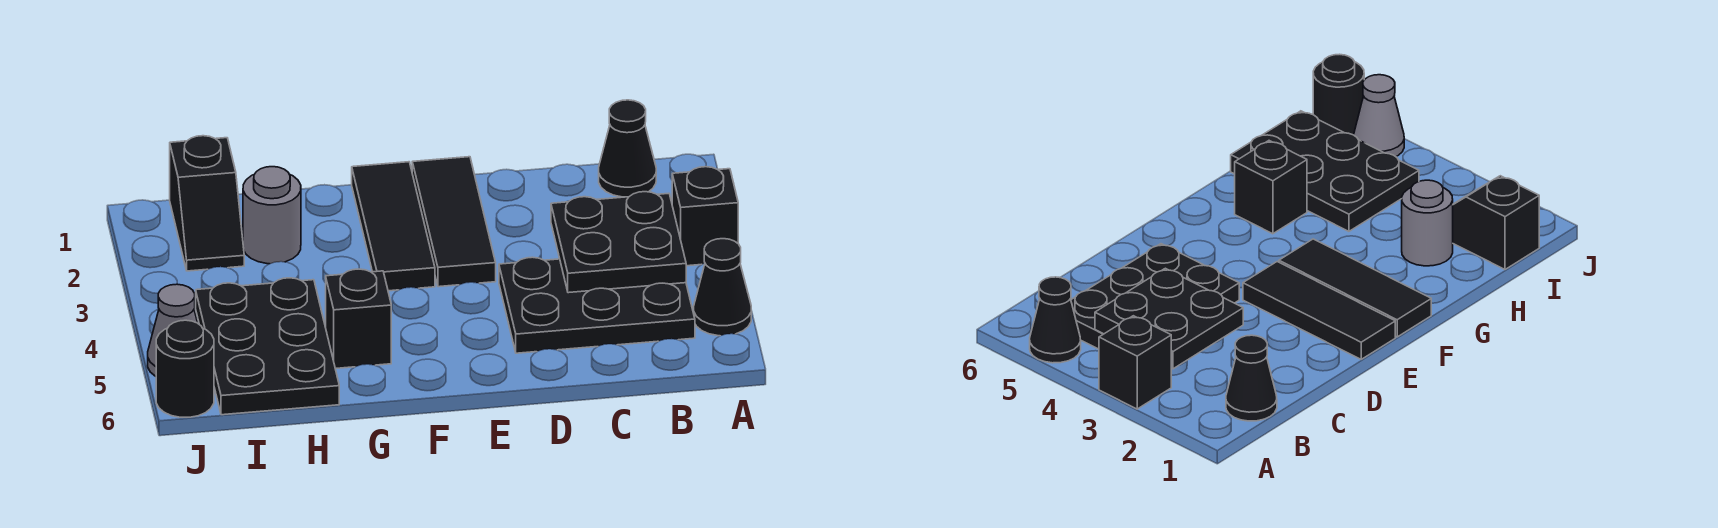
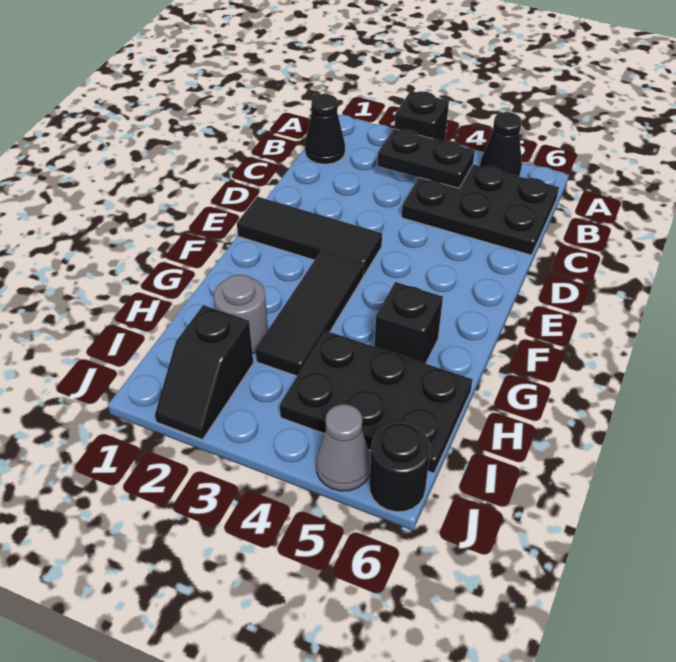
black plate B3:C4 level 2 -> black plate B3:B4 level 2
black plate B4:D5 level 1 -> black plate B4:C6 level 1
black tile F1:F3 level 1 -> black tile F3:H3 level 1
black slope I1:I2 level 1 top 1 -> black slope I2:J2 level 1 top I

